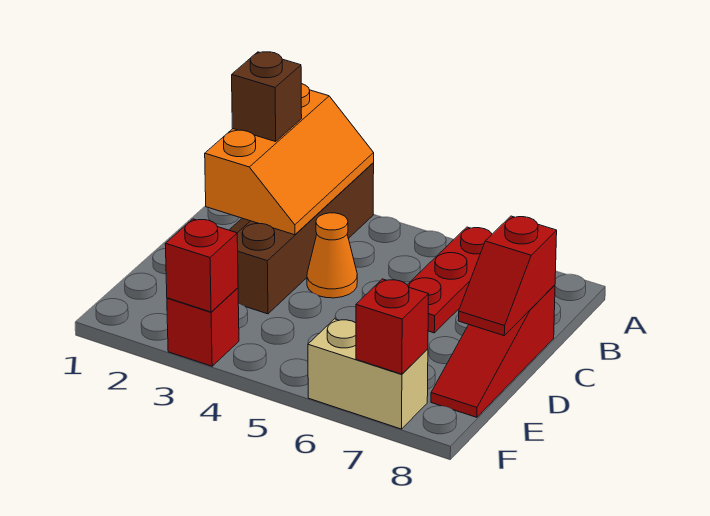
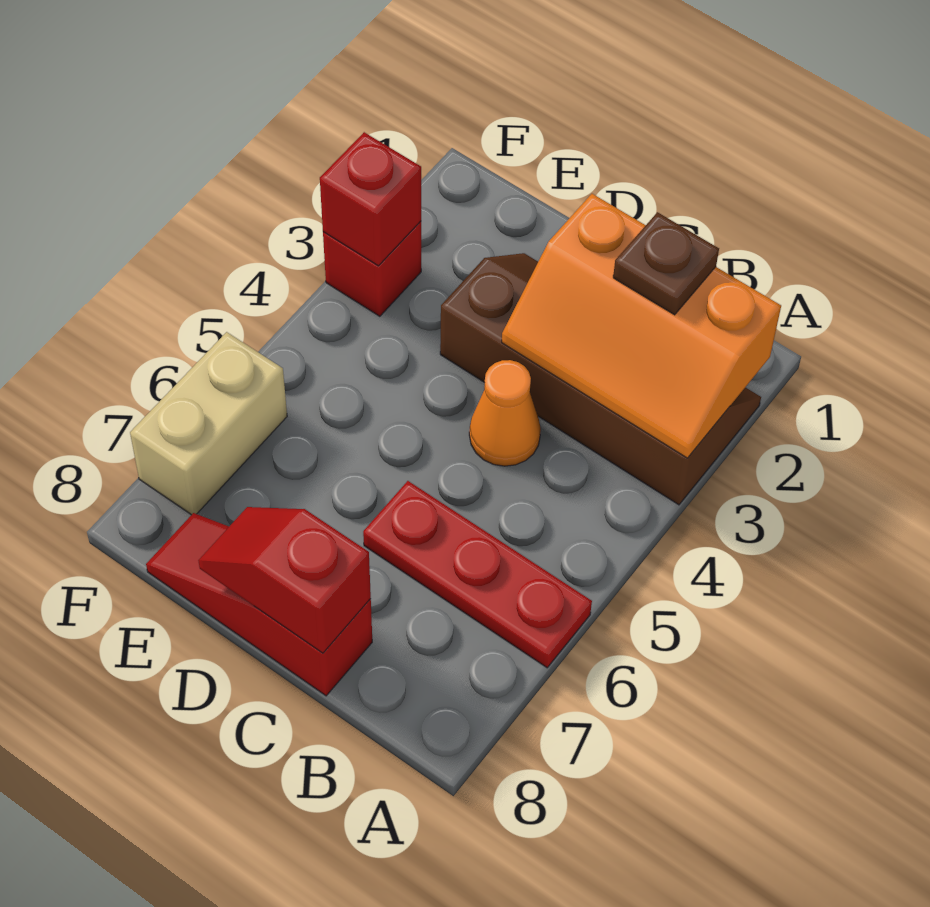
brown brick B2 level 3 -> brown plate B2 level 3
red brick F7 level 2 -> none

